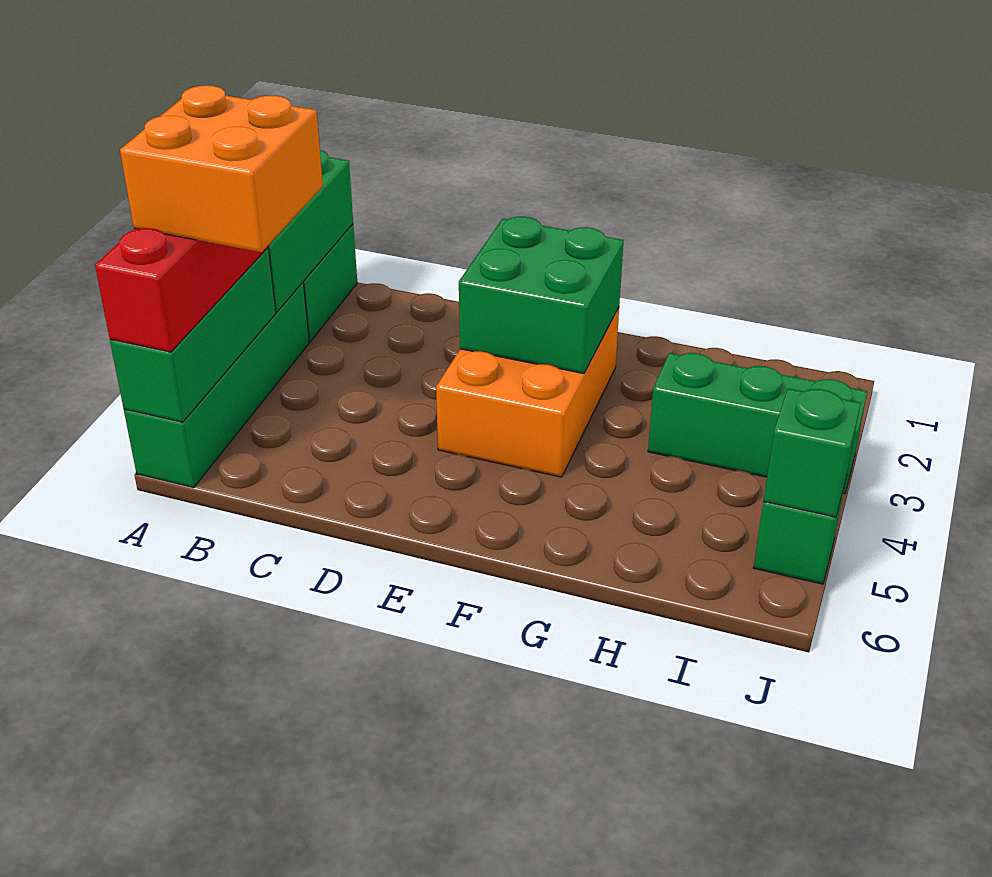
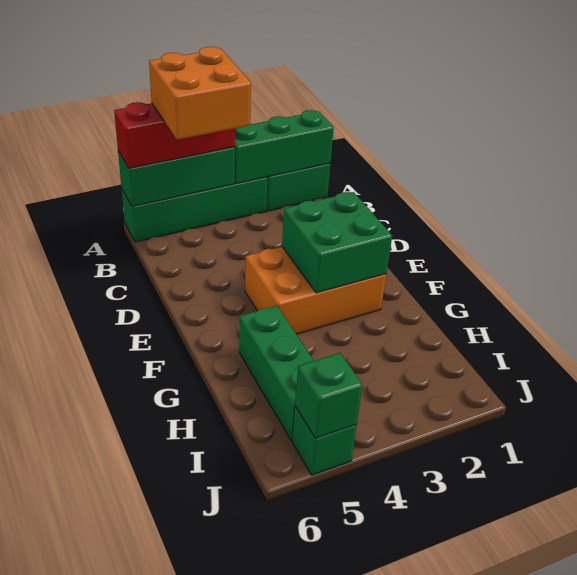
green brick H3:J3 level 1 -> green brick G5:I5 level 1

